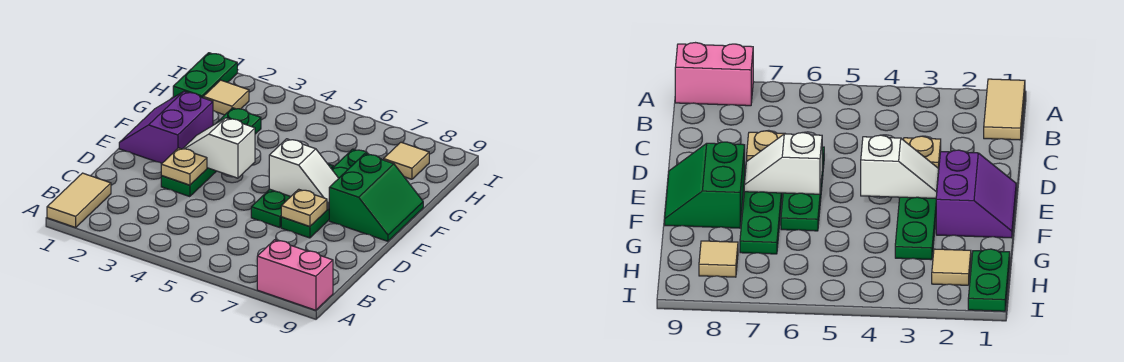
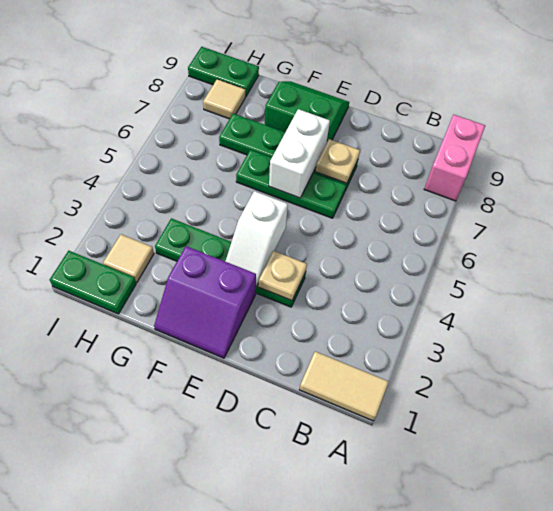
white slope E6:E7 level 2 top 6 -> white brick E6:E7 level 2
none -> green plate H9:I9 level 1

